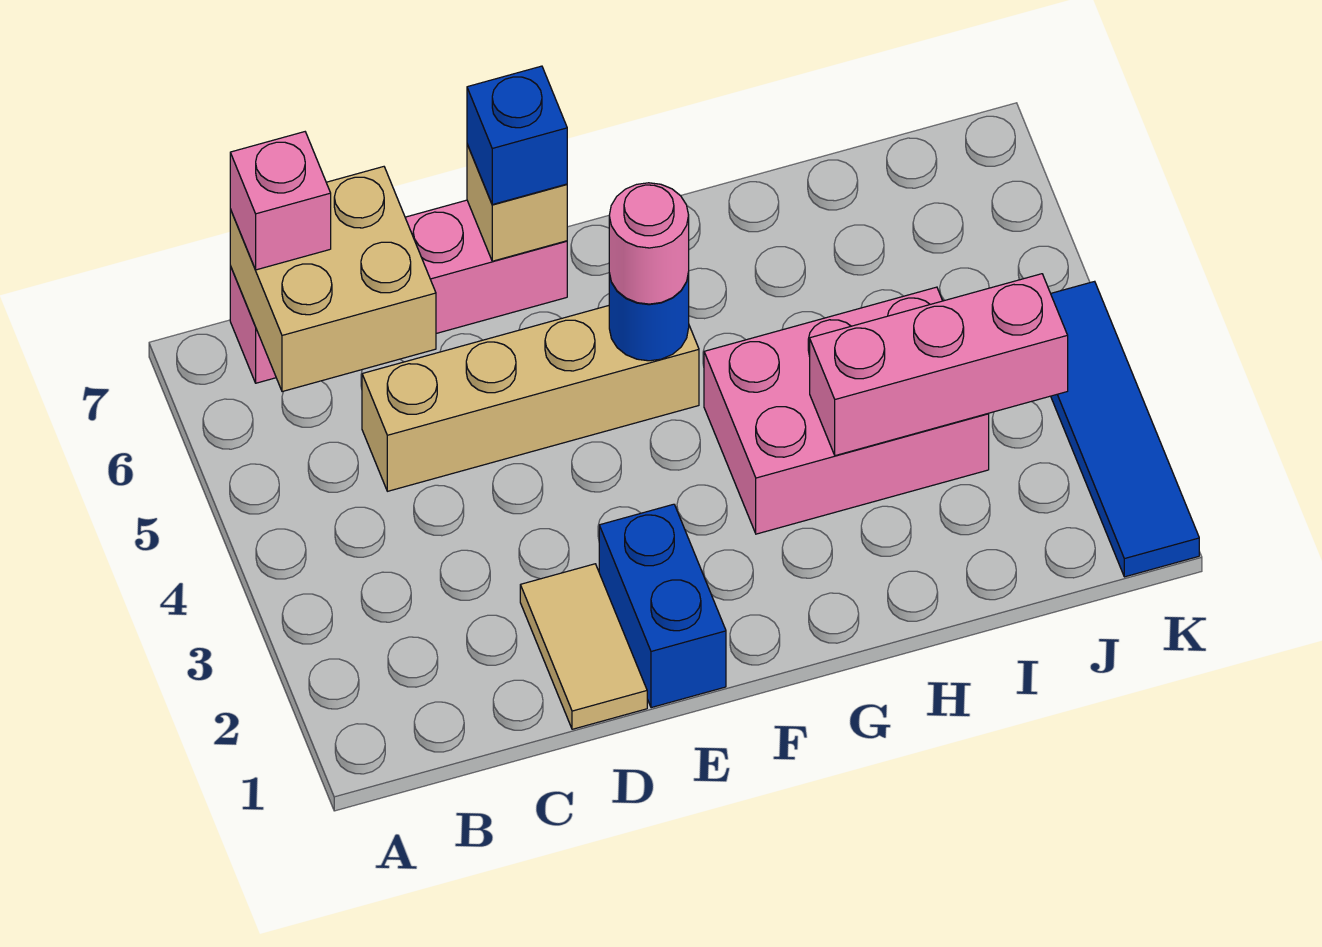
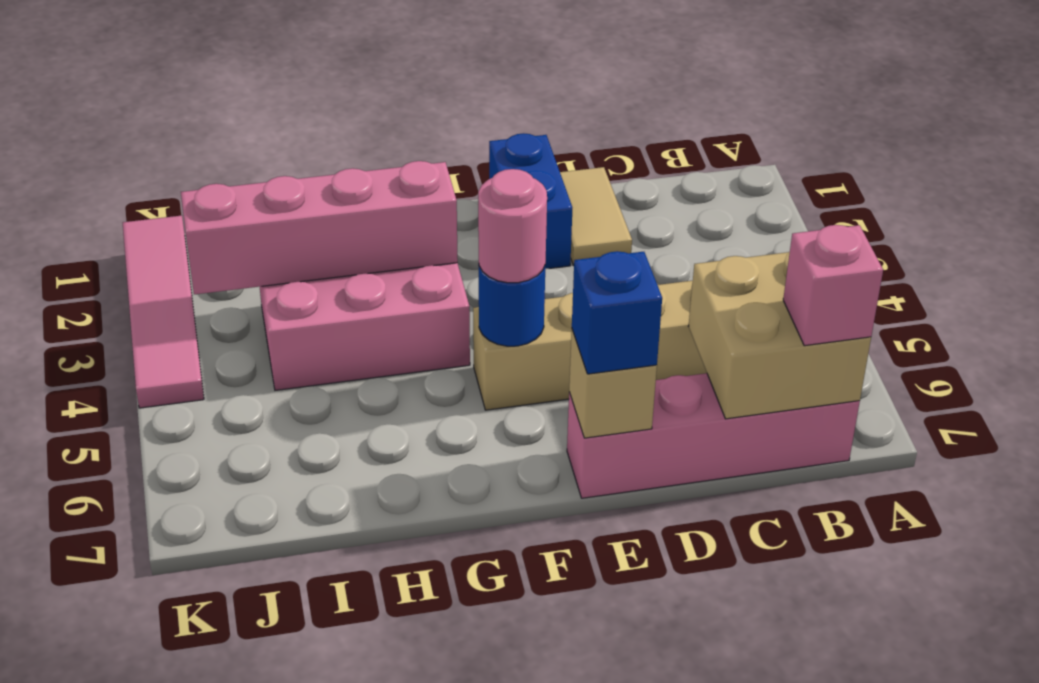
pink brick H3:J3 level 2 -> pink brick G3:J3 level 2
blue tile K1:K4 level 1 -> pink tile K1:K4 level 1

